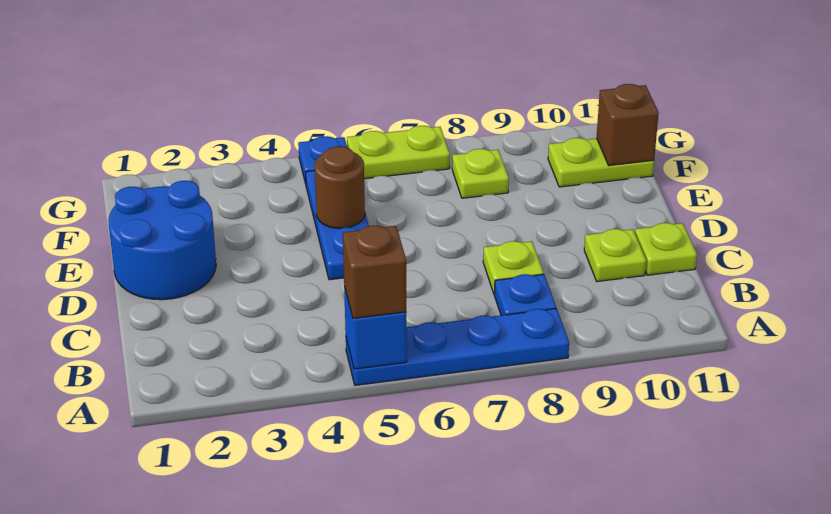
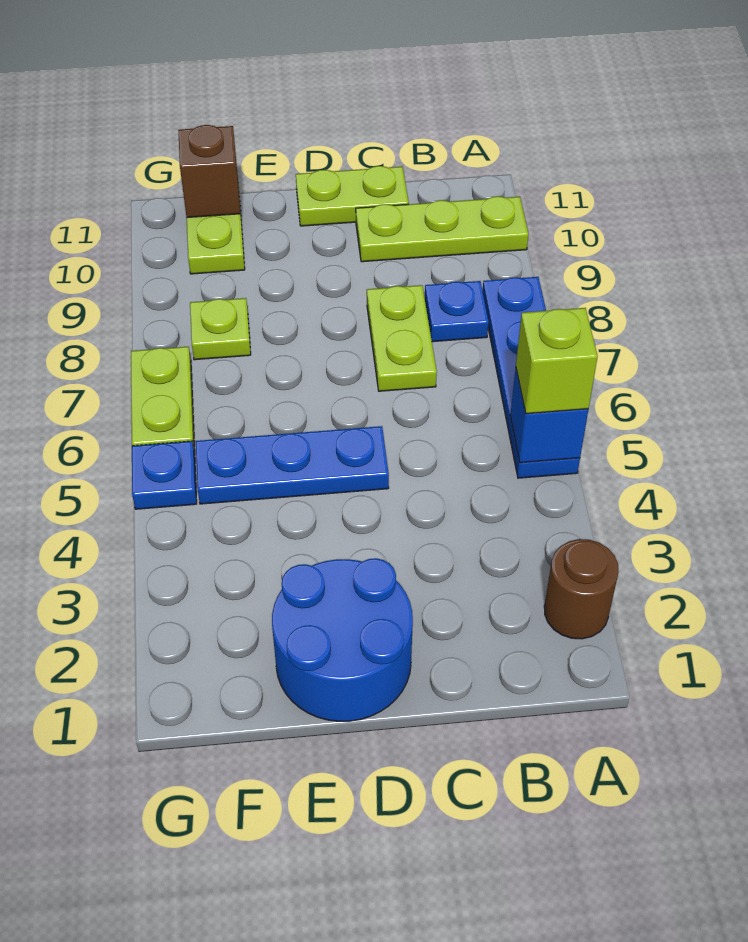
brown brick A5 level 3 -> lime brick A5 level 3
lime plate C8 level 1 -> lime plate C7:C8 level 1
lime plate C10 level 1 -> lime plate A10:C10 level 1
lime plate C11 level 1 -> lime plate C11:D11 level 1
brown round brick E5 level 2 -> brown round brick A2 level 1

